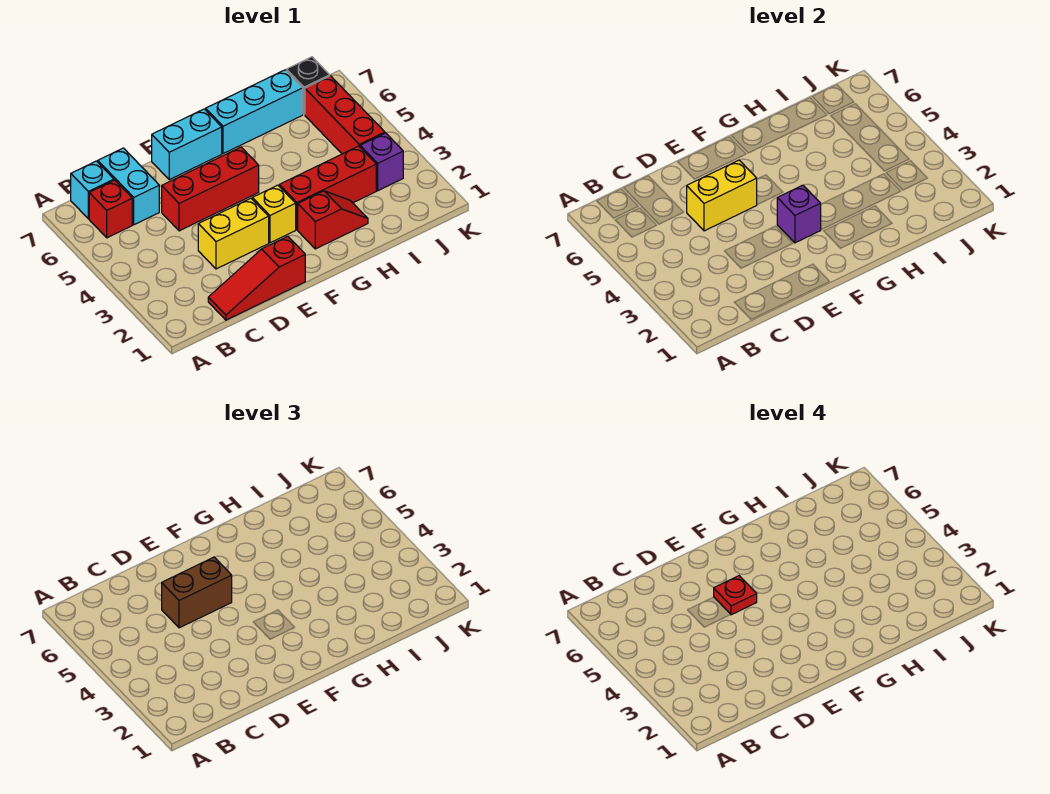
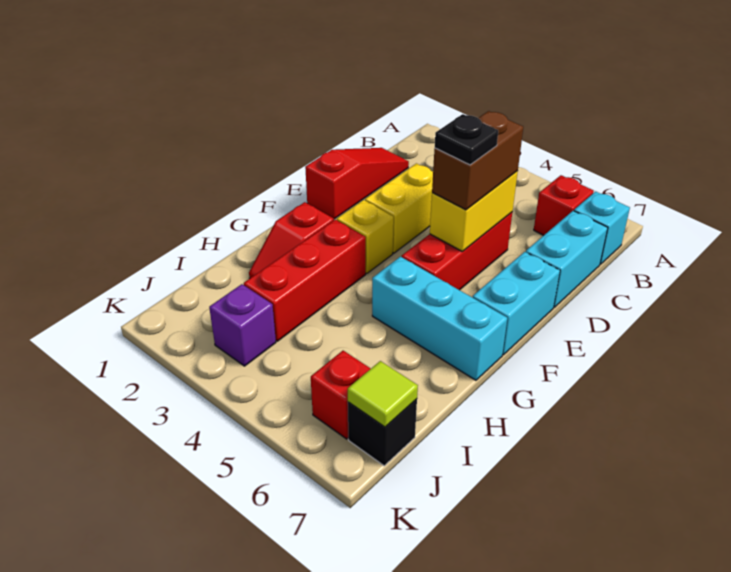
cyan brick C6:C7 level 1 -> cyan brick C7:D7 level 1
red plate E5 level 4 -> black plate E5 level 4
purple brick F3 level 2 -> none
cyan brick G7:I7 level 1 -> cyan brick G5:G7 level 1
red brick J4:J6 level 1 -> red brick J6 level 1
none -> lime tile J7 level 2

